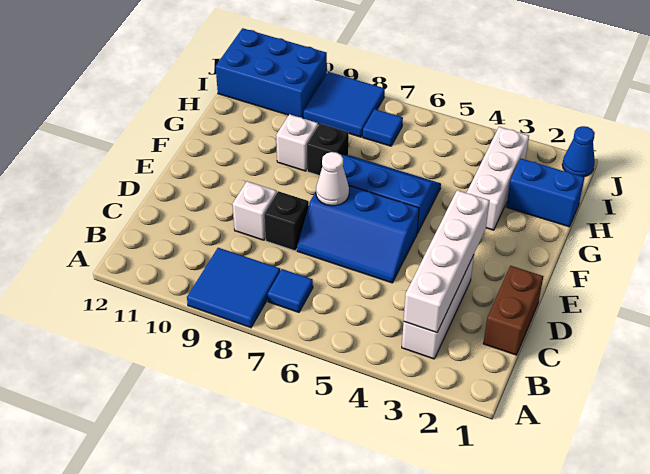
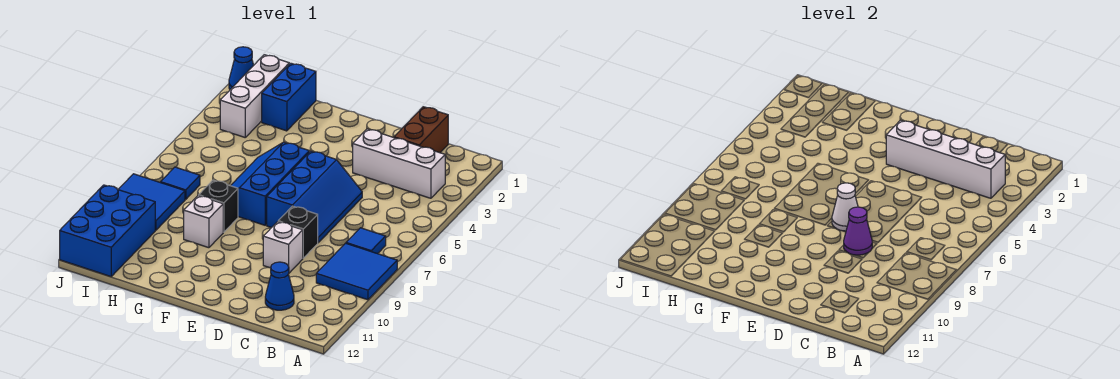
brown brick C1:D1 level 1 -> brown brick C1:C2 level 1
none -> blue cone C11 level 1
none -> purple cone D8 level 2
white brick G3:I3 level 1 -> white brick I1:I3 level 1

